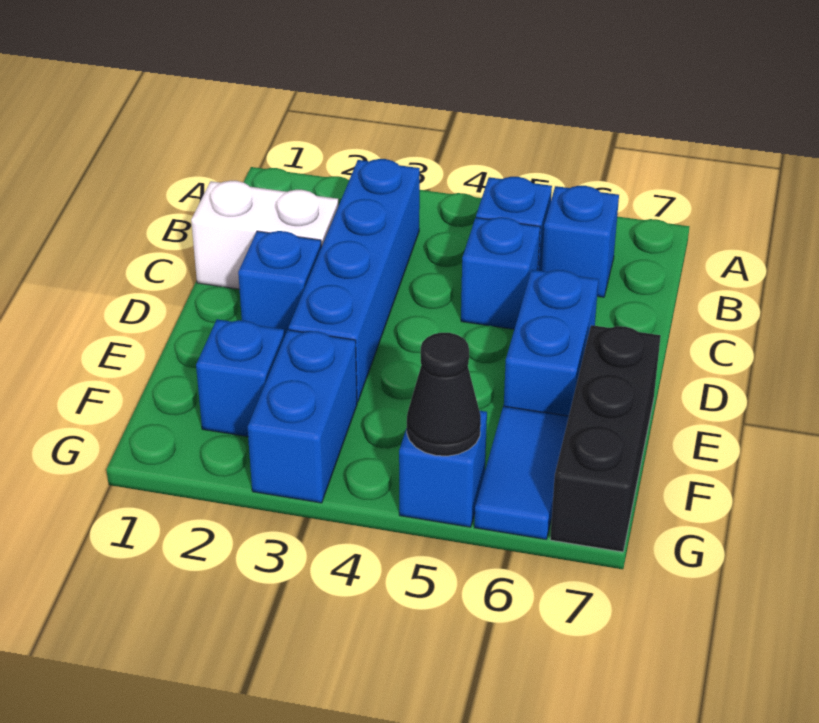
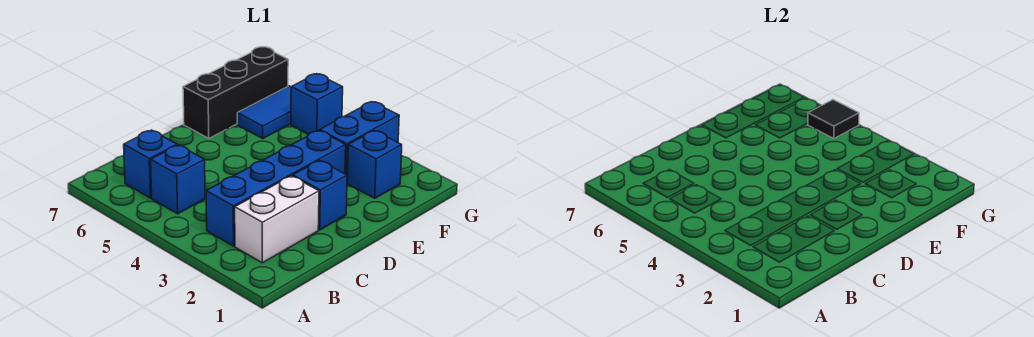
white brick C1:C2 level 1 -> white brick B2:C2 level 1
blue brick C5 level 1 -> none
blue brick D6:E6 level 1 -> none
black cone G5 level 2 -> black tile G5 level 2

